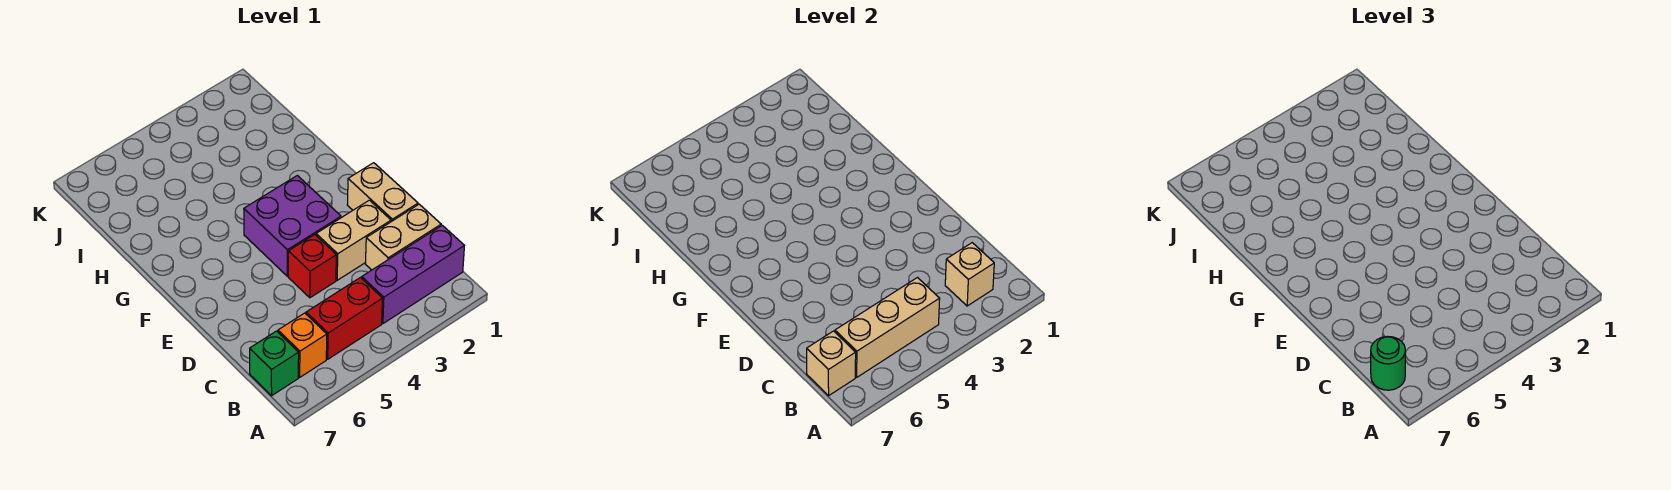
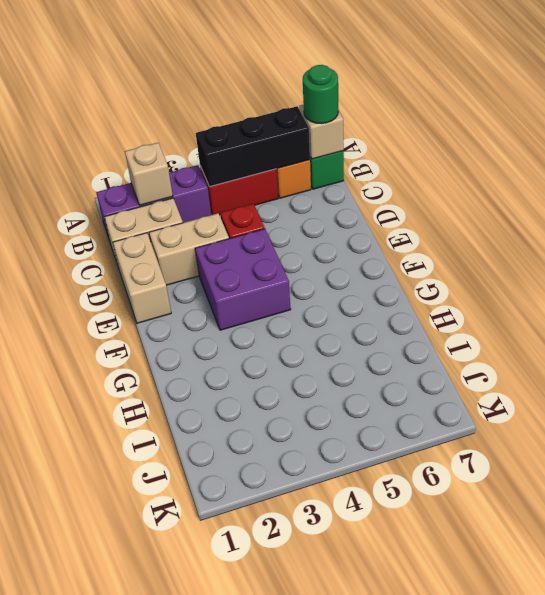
tan brick B4:B6 level 2 -> black brick B4:B6 level 2

